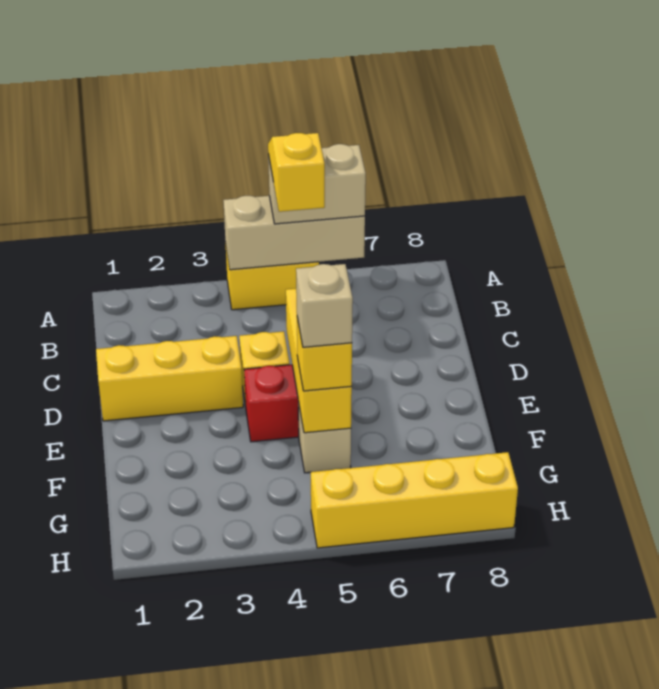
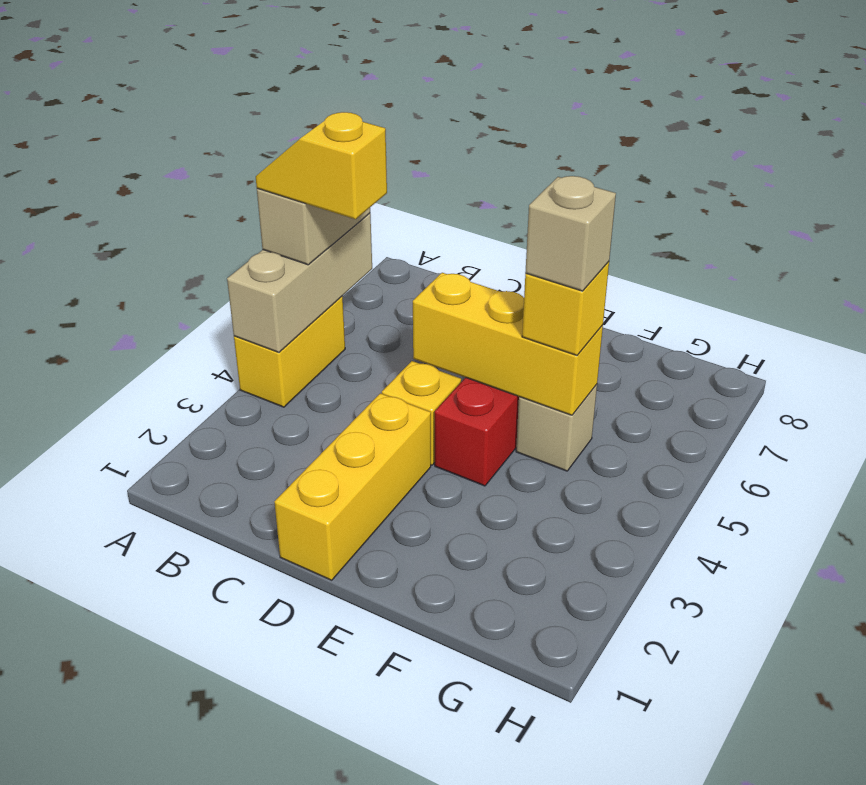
yellow brick H5:H8 level 1 -> none

